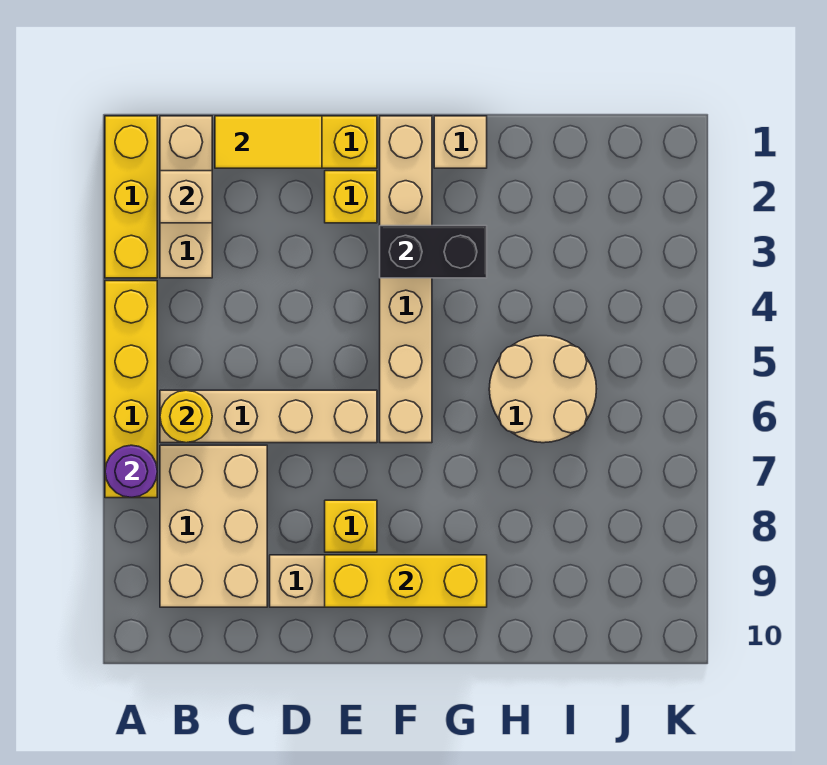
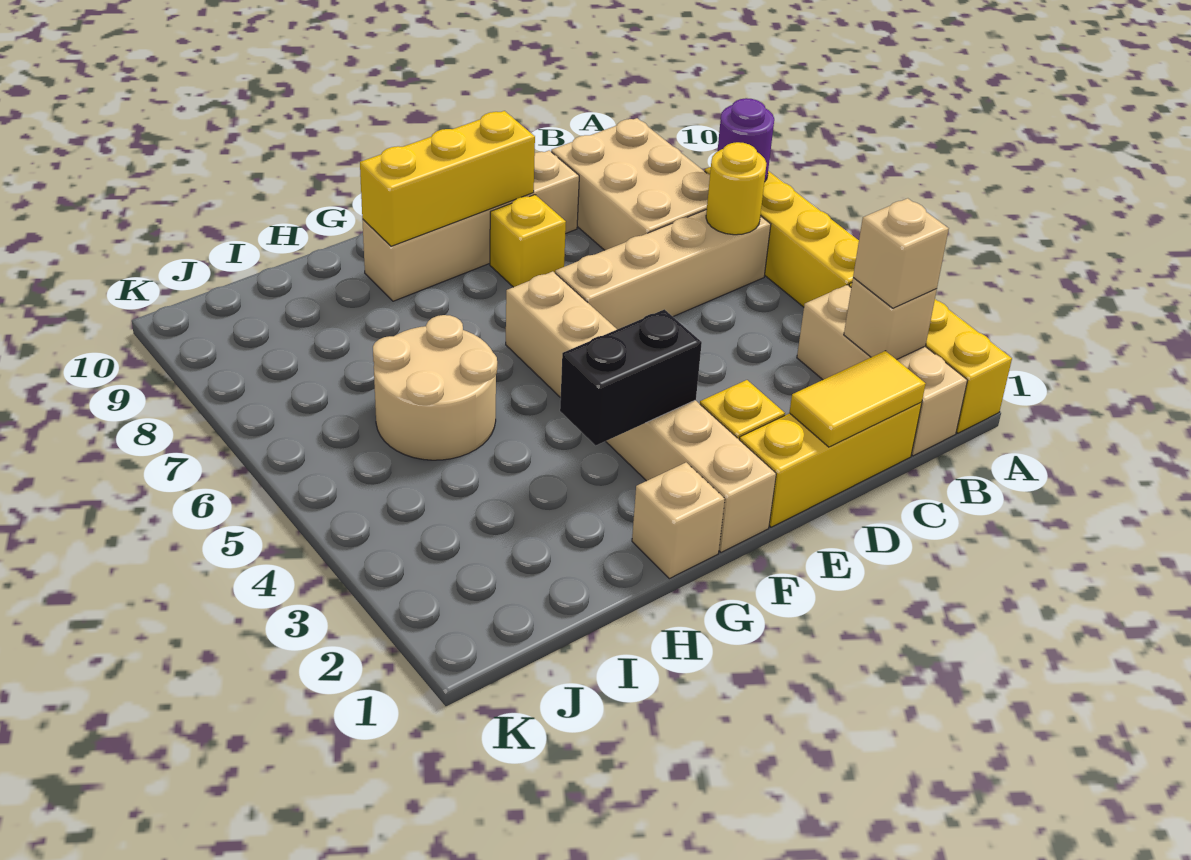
none -> tan brick B2 level 3

